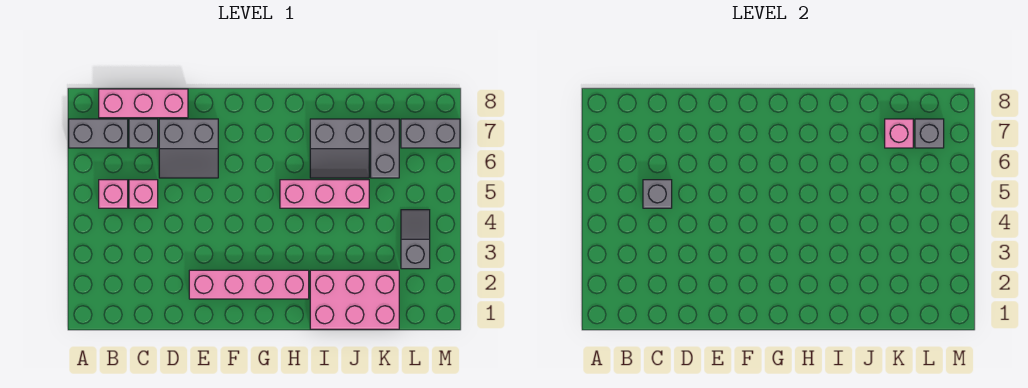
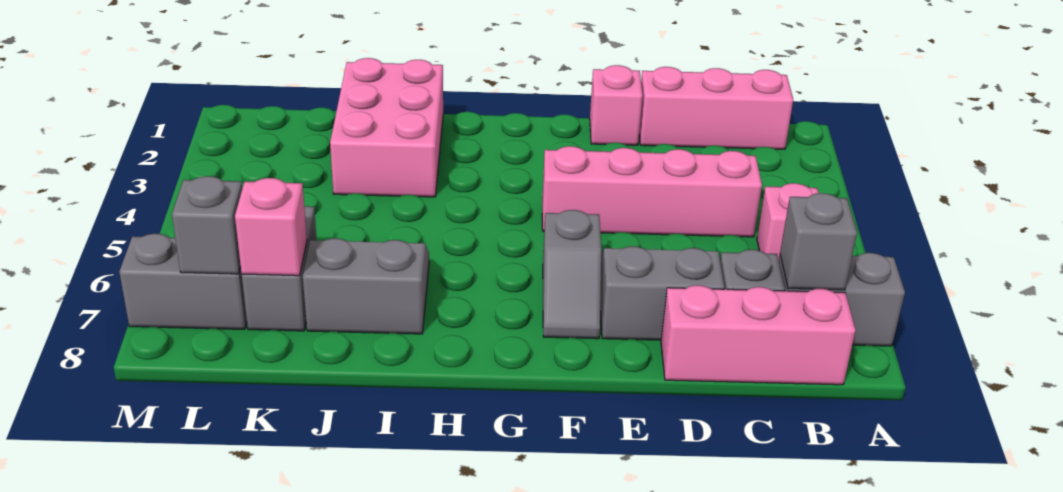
pink brick C5 level 1 -> pink brick E1 level 1
grey brick C5 level 2 -> grey brick B7 level 2
pink brick E2:H2 level 1 -> pink brick C4:F4 level 1
pink brick H5:J5 level 1 -> pink brick B1:D1 level 1
pink brick I1:K2 level 1 -> pink brick I1:J3 level 1
grey slope L3:L4 level 1 top 3 -> grey slope F6:F7 level 1 top 6

